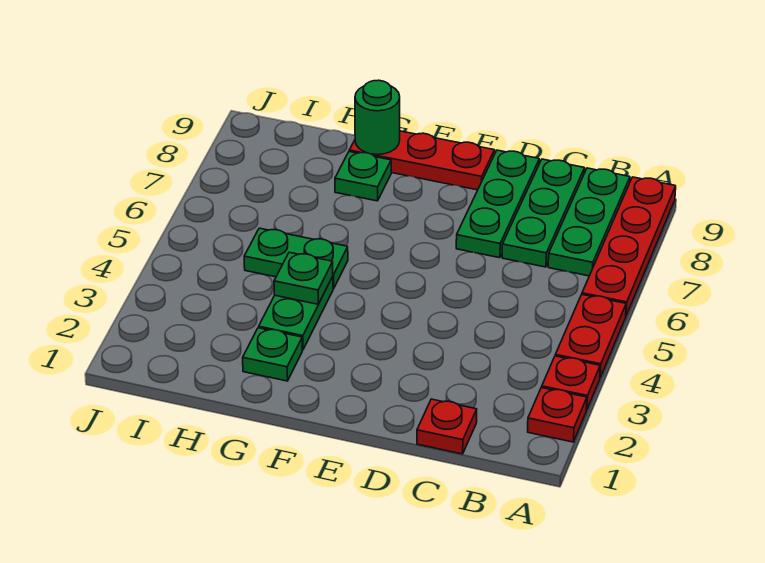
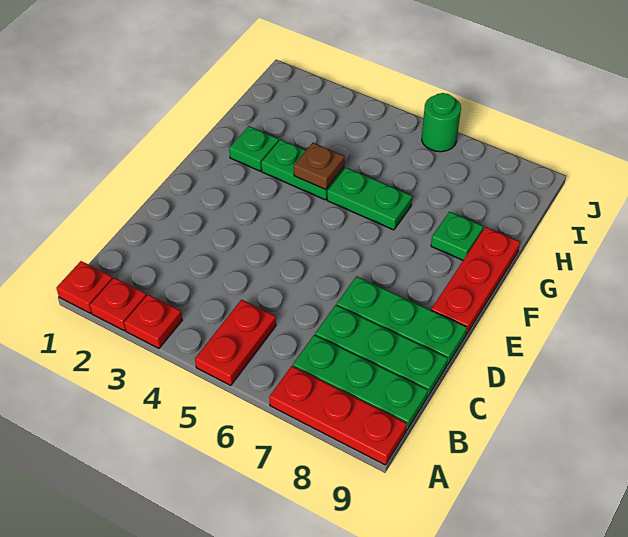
red plate A4:A5 level 1 -> red plate A5:B5 level 1
red plate A6:A9 level 1 -> red plate A7:A9 level 1
red plate C1 level 1 -> red plate A1 level 1
green plate G4 level 2 -> brown plate G4 level 2
green plate G5:H5 level 1 -> green plate G5:G6 level 1
green round brick G9 level 2 -> green round brick J6 level 1

